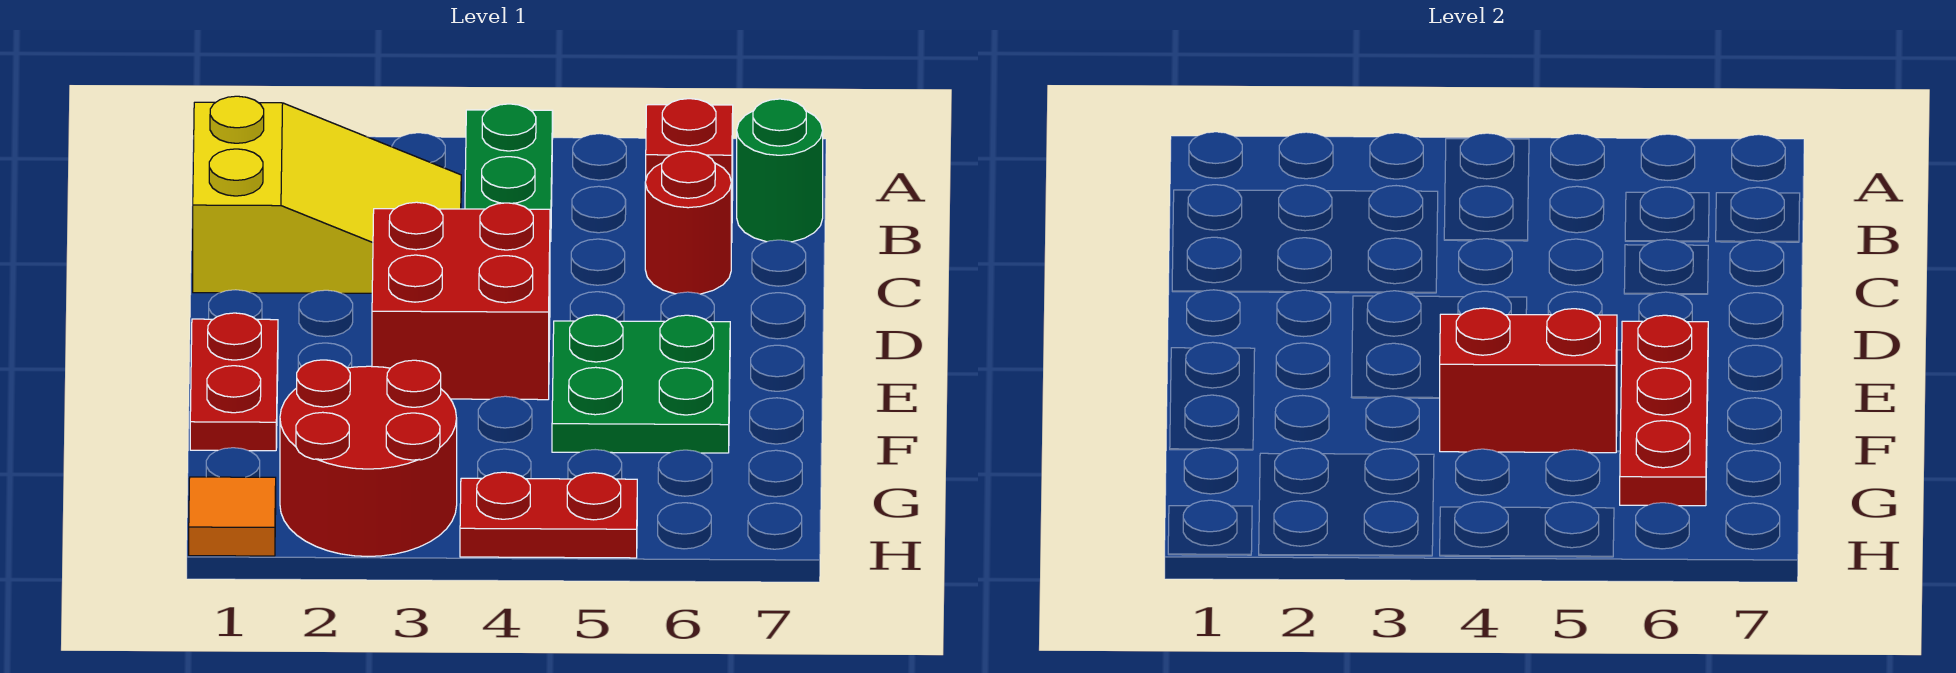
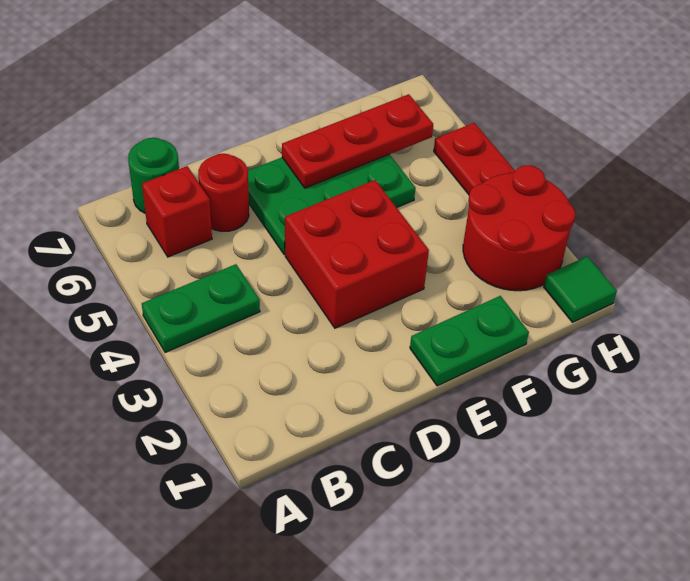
yellow slope B1:C3 level 1 top 1 -> none
red plate E1:F1 level 1 -> green plate E1:F1 level 1
green plate E5:F6 level 1 -> green plate D5:F6 level 1
red brick F4:F5 level 2 -> none
orange tile H1 level 1 -> green tile H1 level 1

